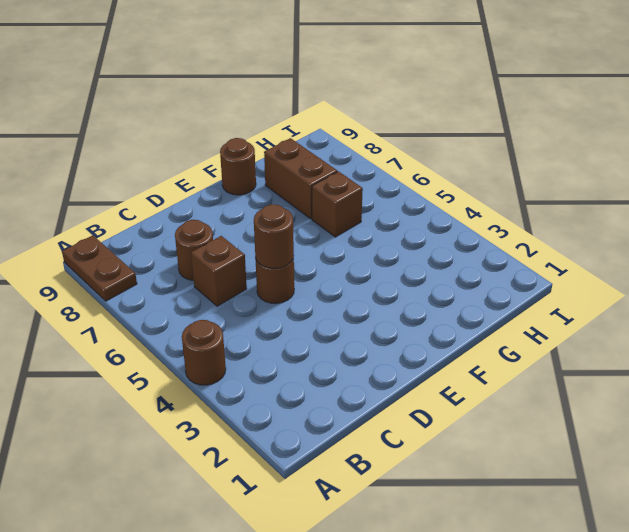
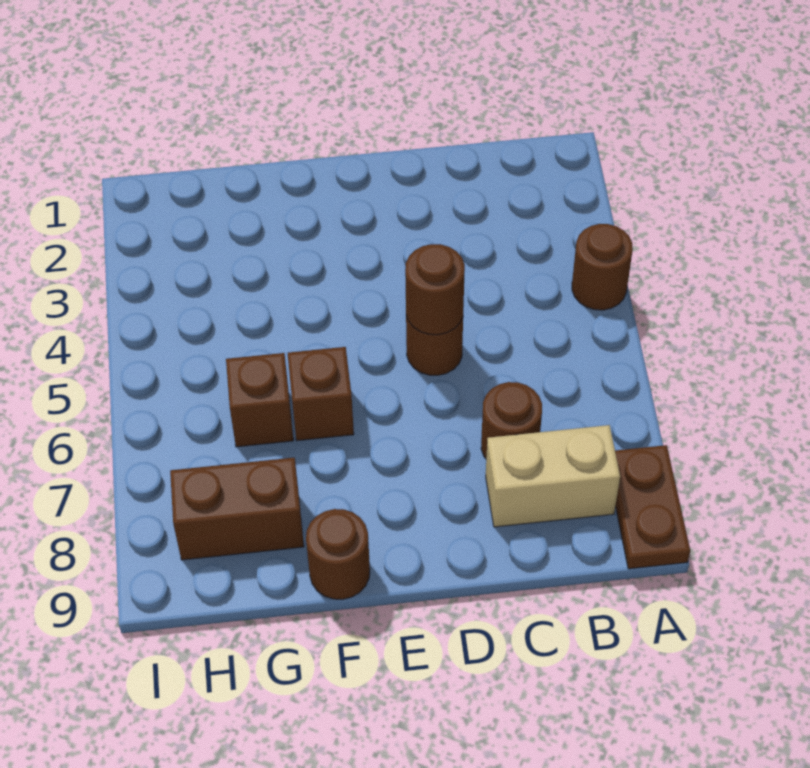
none -> tan brick B8:C8 level 1
brown brick C6 level 1 -> brown brick F6 level 1
brown brick G7:G8 level 1 -> brown brick G8:H8 level 1

